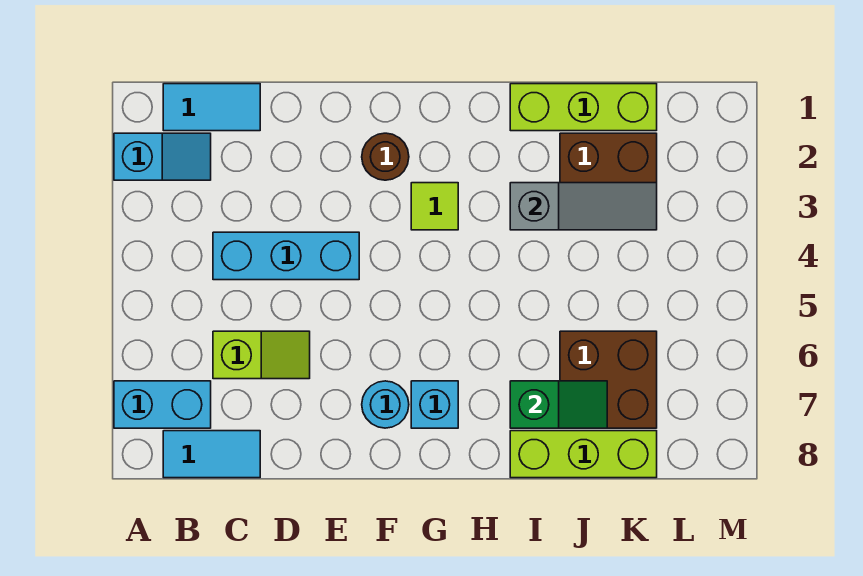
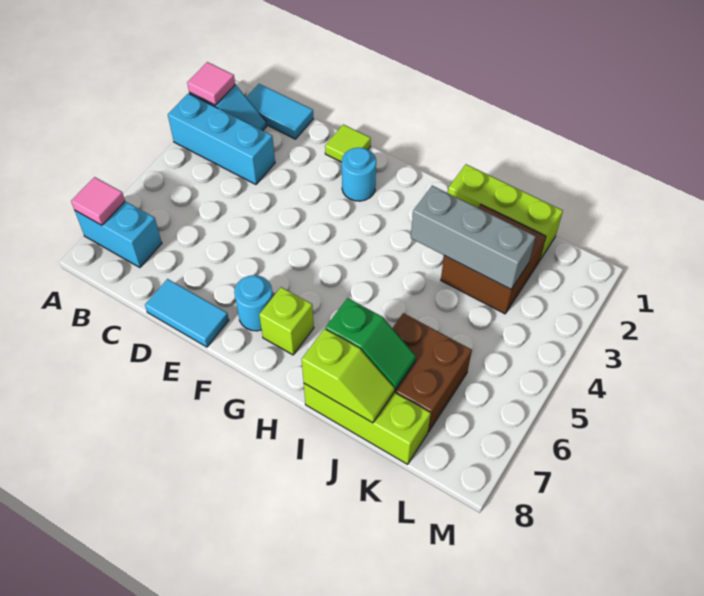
none -> pink tile A2 level 2
none -> pink tile A7 level 2
cyan tile B8:C8 level 1 -> cyan tile D8:E8 level 1
cyan brick C4:E4 level 1 -> cyan brick A3:C3 level 1
lime slope C6:D6 level 1 top C -> lime slope I8:J8 level 2 top I
brown round brick F2 level 1 -> cyan round brick F2 level 1
lime tile G3 level 1 -> lime tile E1 level 1
cyan brick G7 level 1 -> lime brick G7 level 1
grey slope I3:K3 level 2 top I -> grey brick I3:K3 level 2

